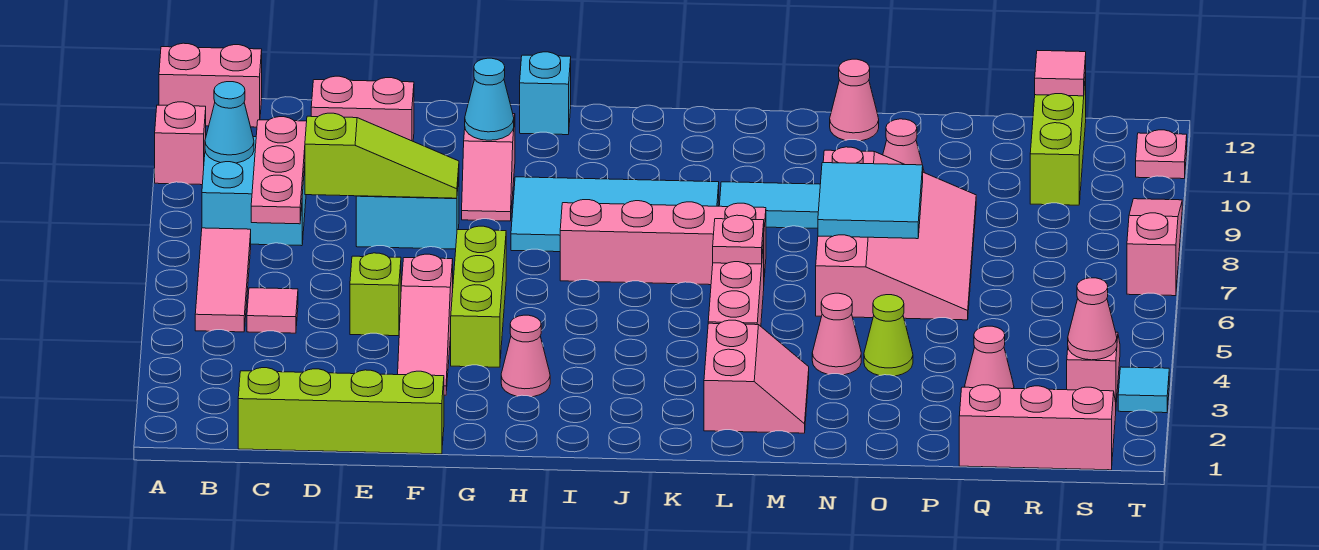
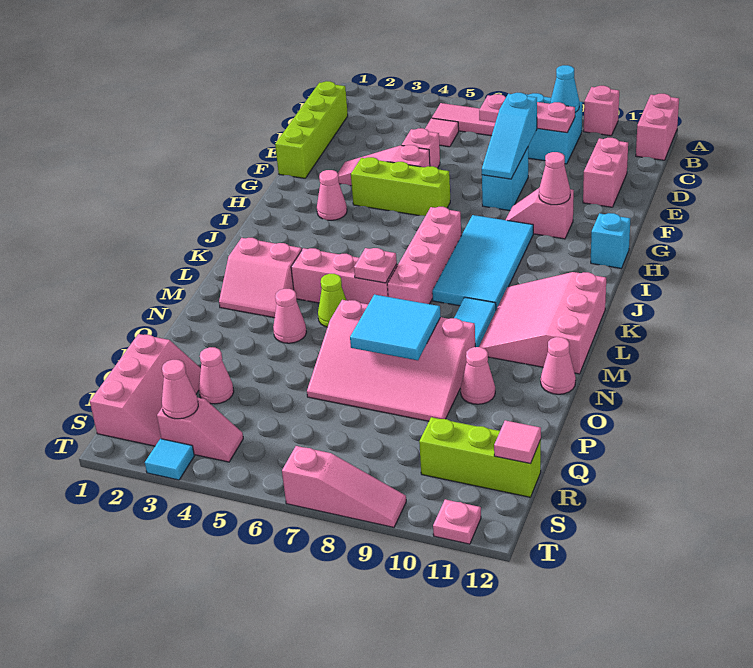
lime slope D8:F8 level 2 top D -> cyan slope D8:F8 level 2 top D
lime brick E5 level 1 -> pink brick E5 level 1
cyan cone G10 level 2 -> pink cone G10 level 2
none -> pink slope K10:M12 level 1 top 12
lime cone O4 level 1 -> lime cone M5 level 1

